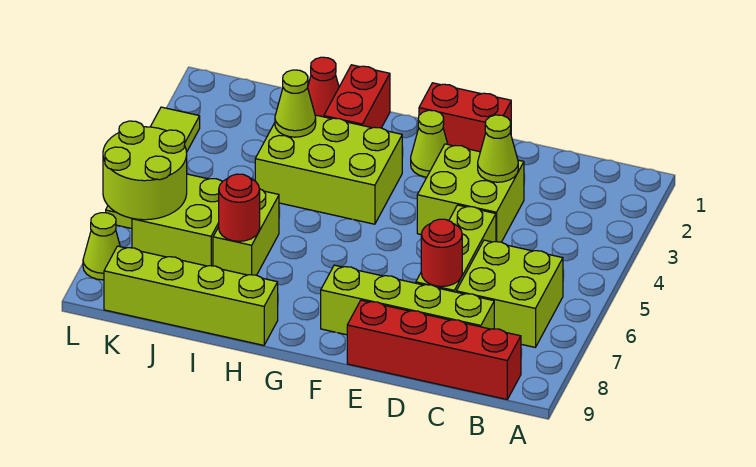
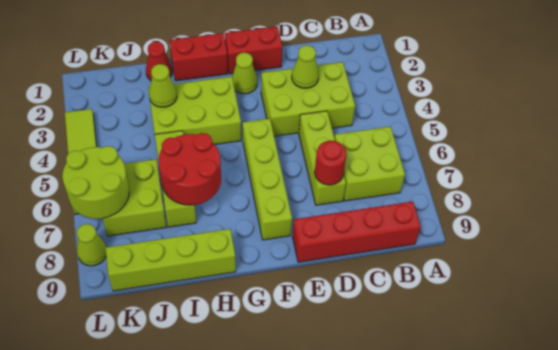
lime brick C8:F8 level 1 -> lime brick F5:F8 level 1
lime brick D3:E4 level 1 -> lime brick C3:E4 level 1
red brick H1:H2 level 1 -> red brick G1:H1 level 1
lime brick I6:I7 level 1 -> lime brick I5:I7 level 1
red round brick I7 level 2 -> red round brick H6:I7 level 2

